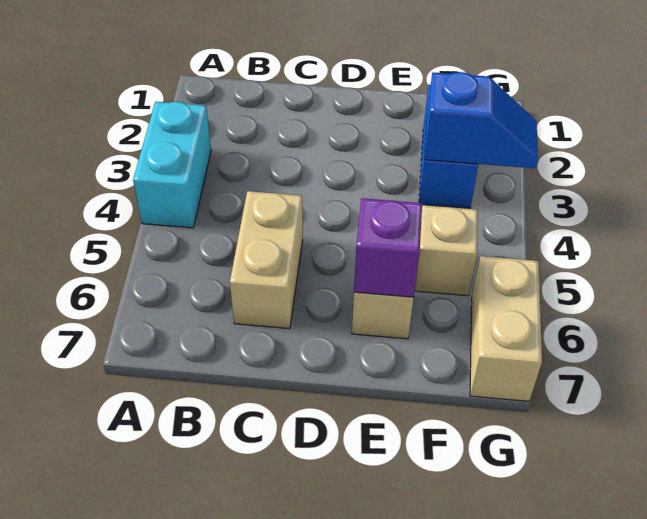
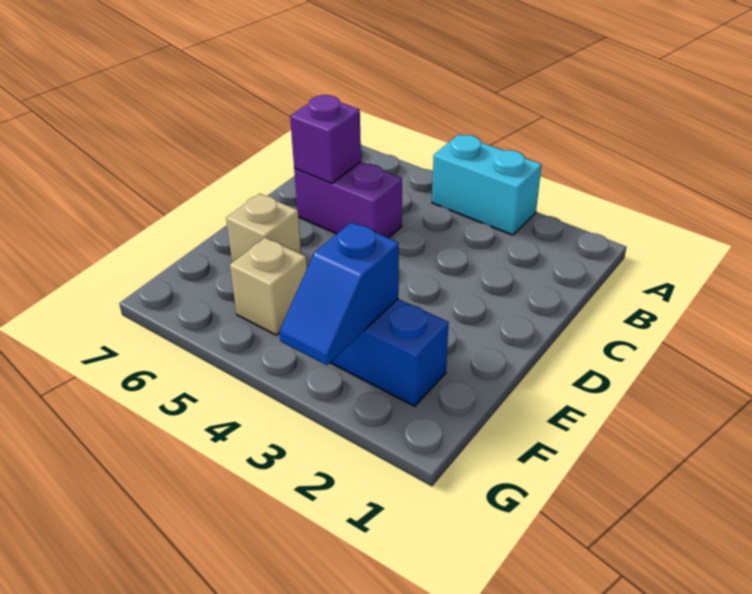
tan brick C5:C6 level 1 -> purple brick C5:C6 level 1
purple brick E6 level 2 -> purple brick C6 level 2
tan brick G6:G7 level 1 -> none

